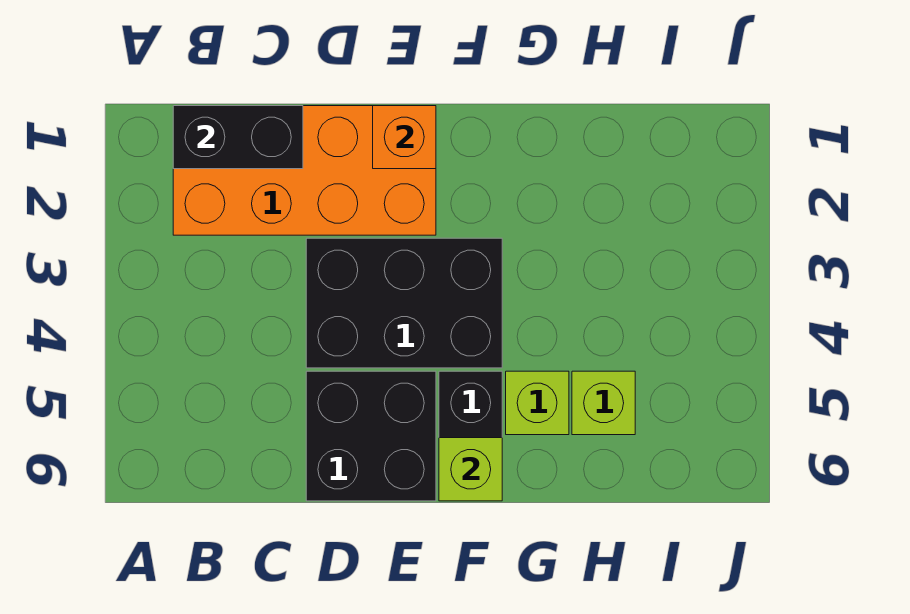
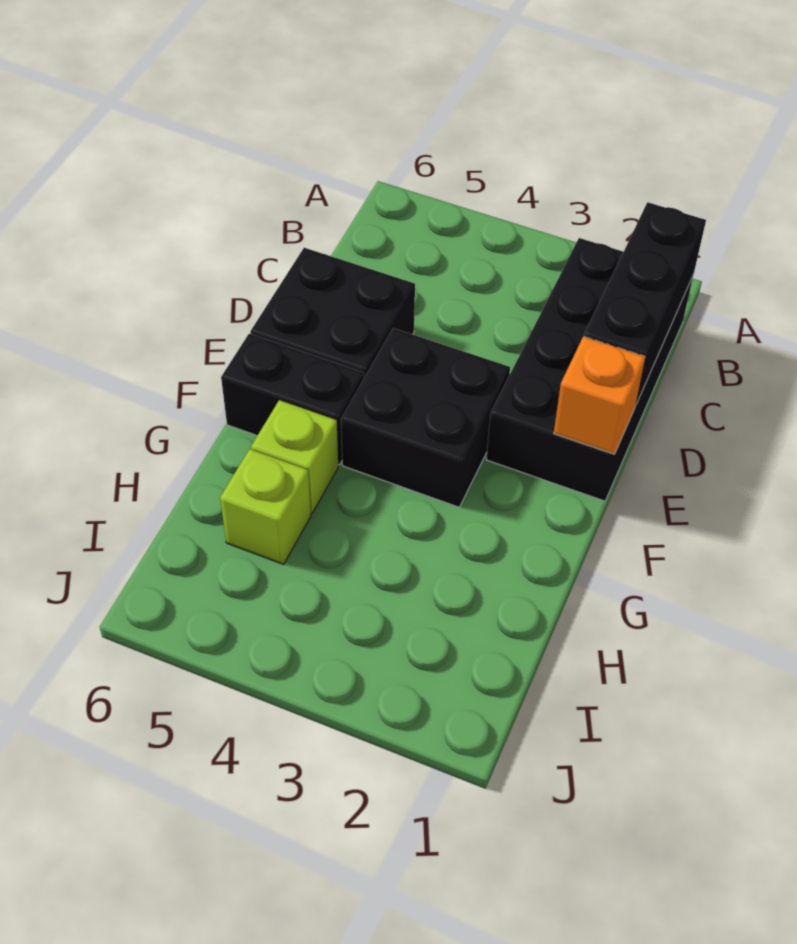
orange brick B1:E2 level 1 -> black brick B1:E2 level 1
black brick B1:C1 level 2 -> black brick B1:D1 level 2
black brick D3:F4 level 1 -> black brick E3:F4 level 1
lime brick F6 level 2 -> none

